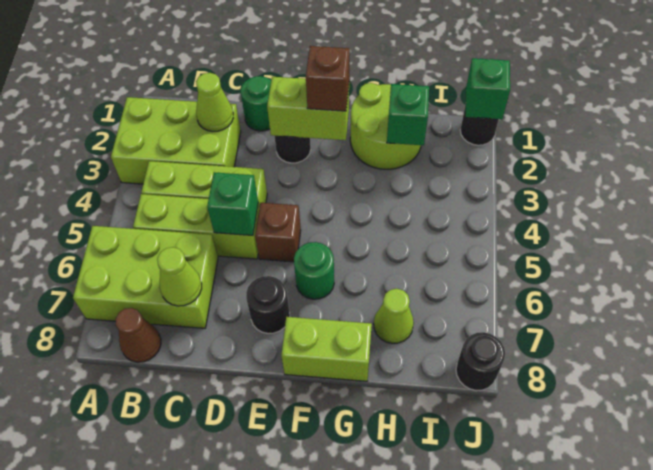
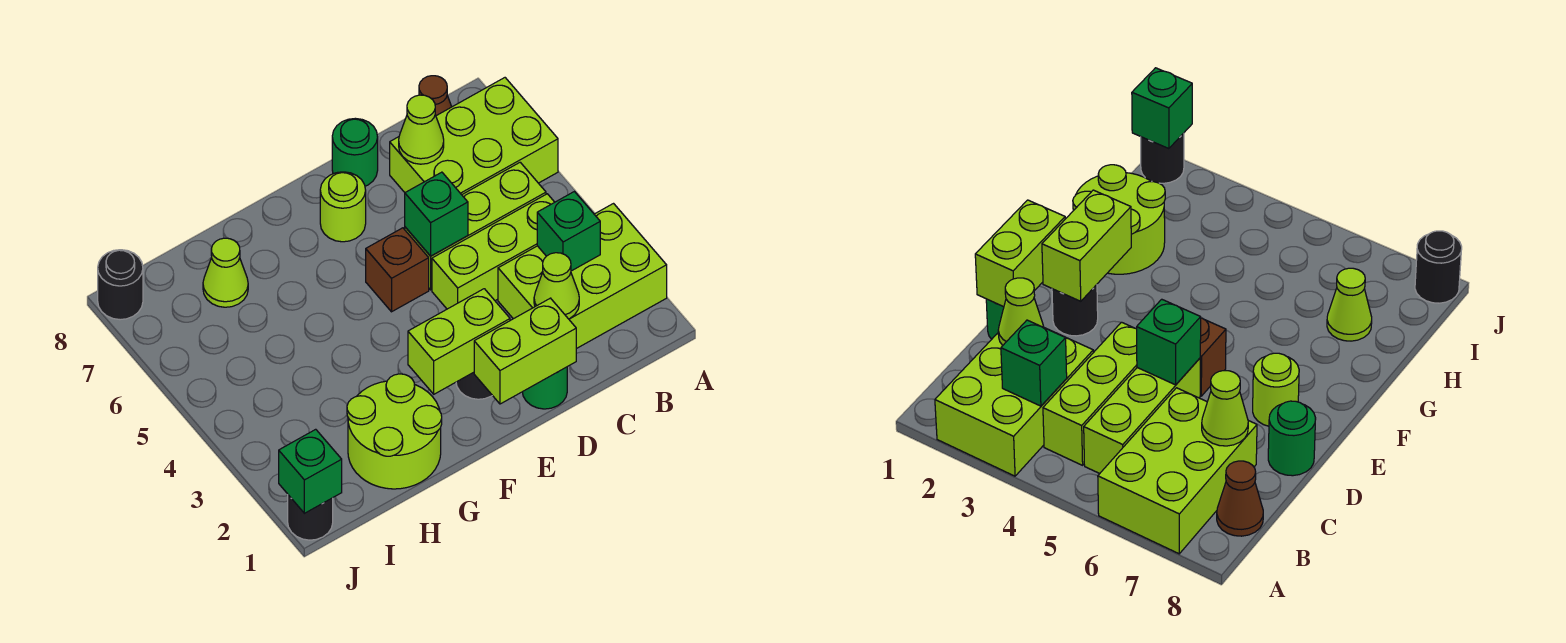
black round brick E7 level 1 -> lime round brick E7 level 1
brown brick F2 level 3 -> none
green round brick F6 level 1 -> green round brick D8 level 1
lime brick F8:G8 level 1 -> lime brick D1:E1 level 2
green brick H2 level 2 -> green brick B3 level 2

